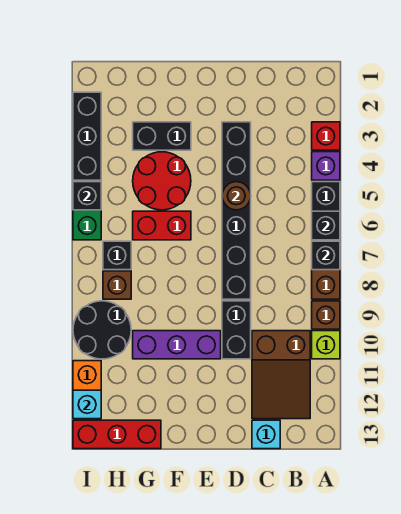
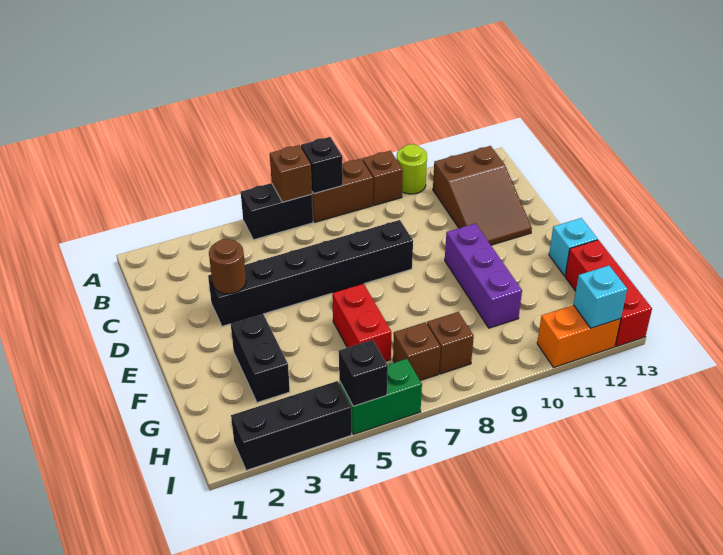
red brick A3 level 1 -> none
purple brick A4 level 1 -> none
black brick A6 level 2 -> brown brick A6 level 2
lime brick A10 level 1 -> lime round brick A10 level 1
brown slope B10:C12 level 1 top 10 -> brown slope B11:D12 level 1 top B
cyan brick C13 level 1 -> cyan brick F13 level 1
brown round brick D5 level 2 -> brown round brick D3 level 2
black brick D9:D10 level 1 -> none
red round brick F4:G5 level 1 -> none
black brick H7 level 1 -> brown brick H7 level 1
black round brick H9:I10 level 1 -> none

